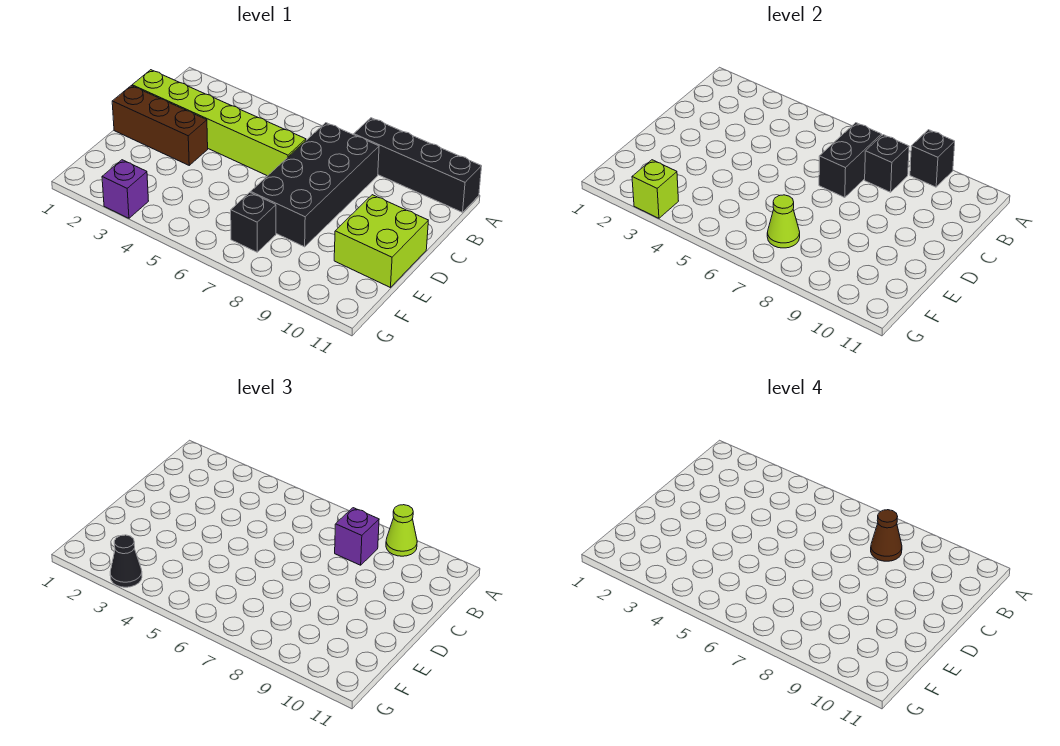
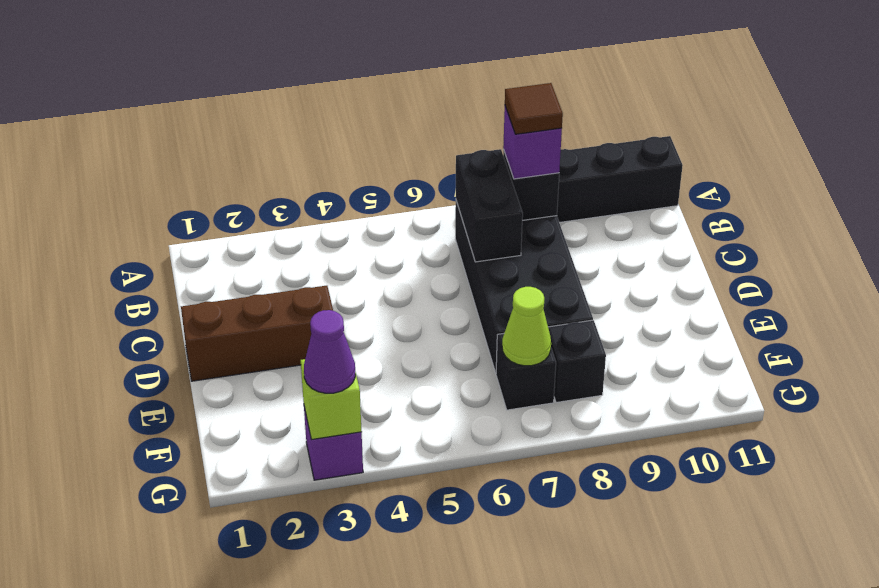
black brick A9 level 2 -> black brick F8 level 1
lime cone A9 level 3 -> none
brown cone B8 level 4 -> brown tile B8 level 4
lime brick C1:C6 level 1 -> none
lime brick D10:E11 level 1 -> none
black cone G3 level 3 -> purple cone G3 level 3

